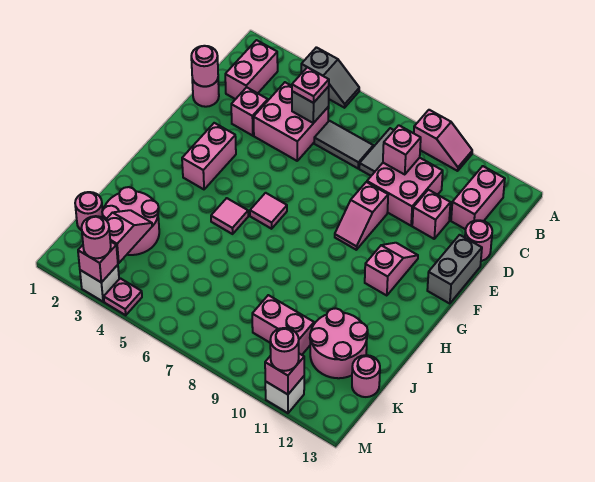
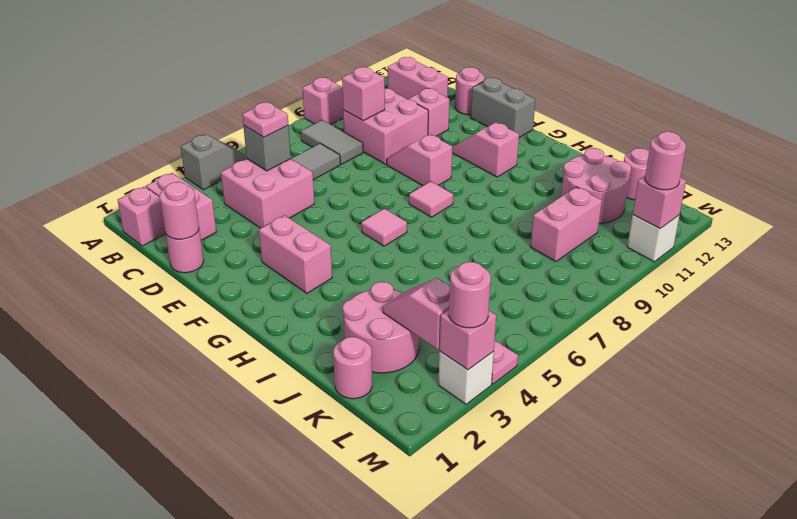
pink brick D3 level 1 -> pink brick B1 level 1
pink slope E9:F9 level 1 top E -> pink slope E9:F9 level 1 top F
pink tile H5 level 1 -> pink tile G8 level 1

